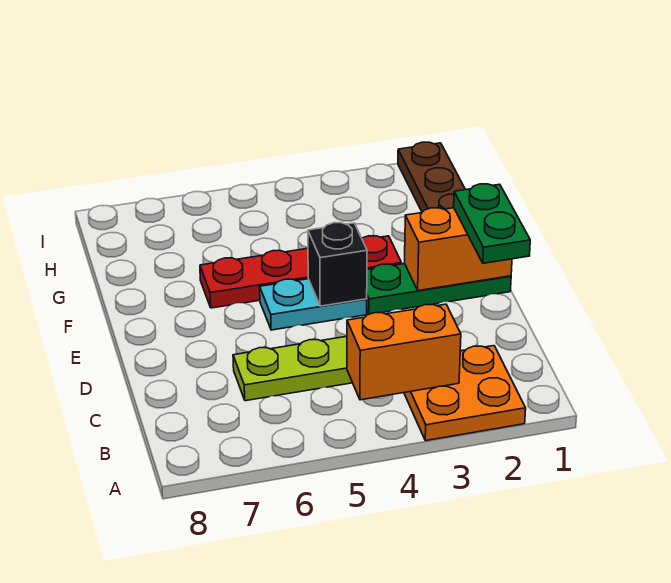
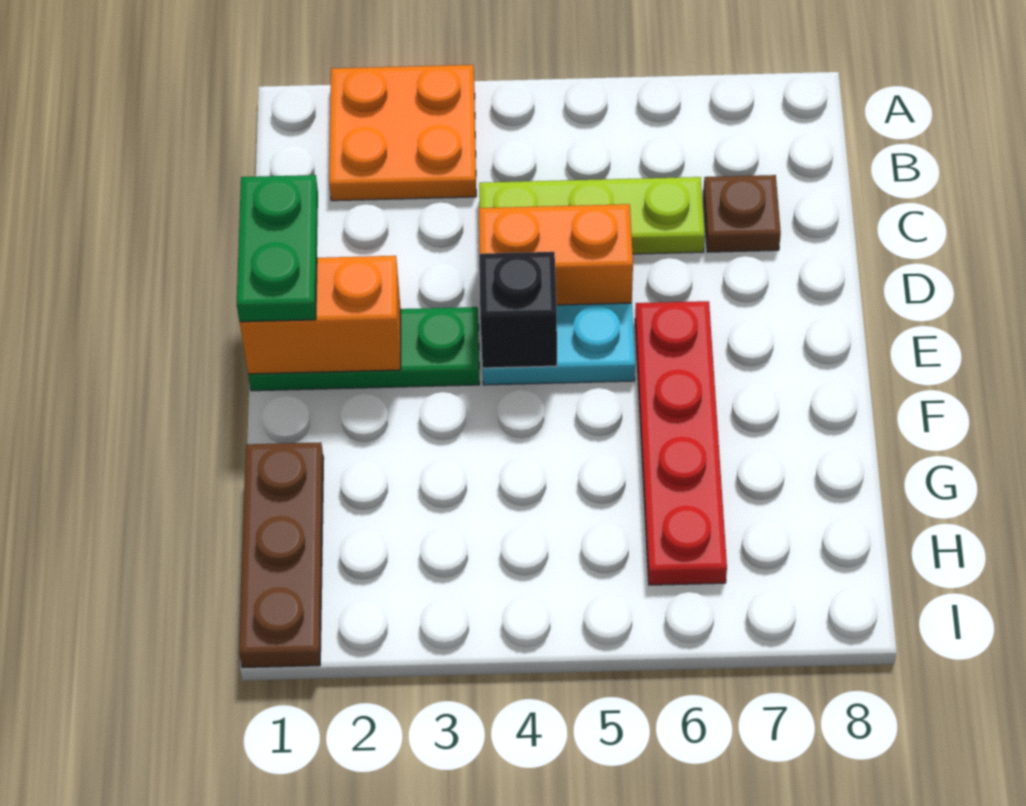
orange brick B3:B4 level 2 -> orange brick D4:D5 level 1
none -> brown plate C7 level 1
red plate F3:F6 level 1 -> red plate E6:H6 level 1

